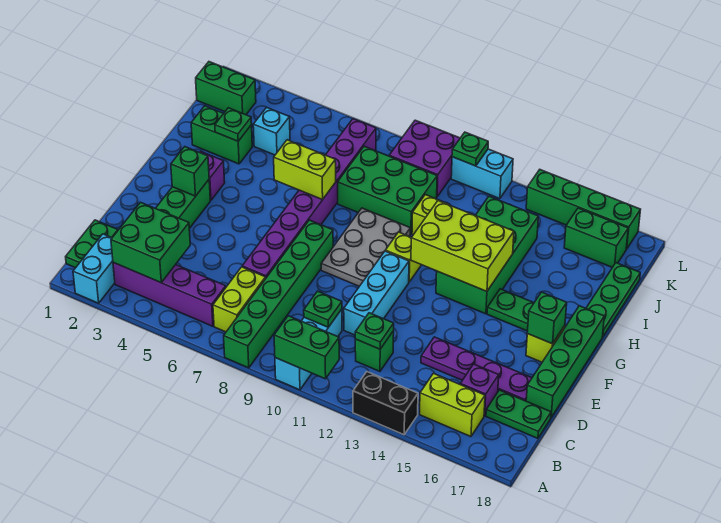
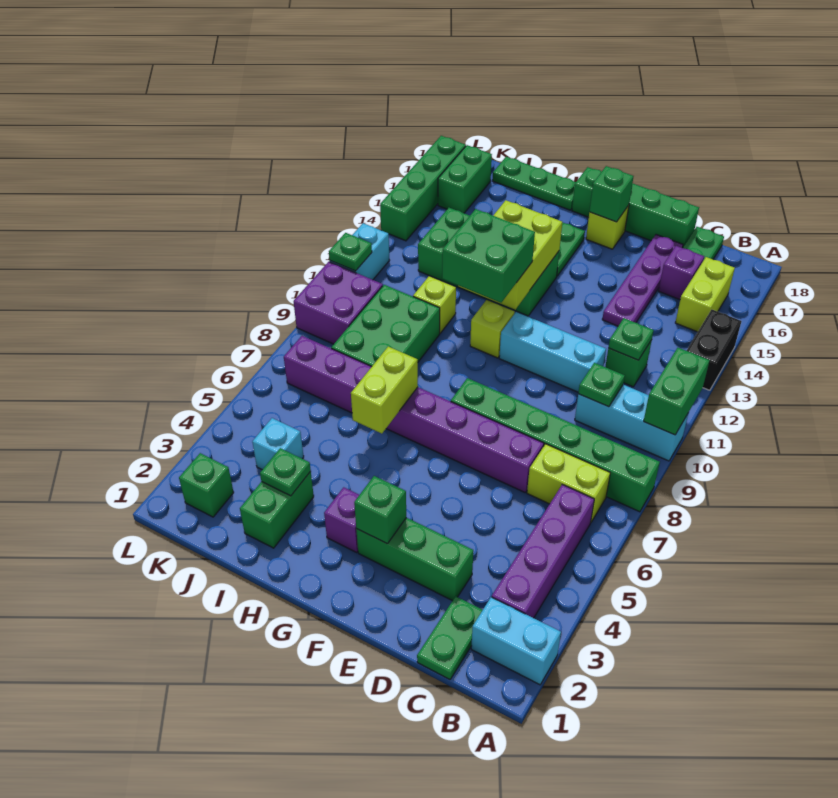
green plate B1:C1 level 1 -> green plate C1:C2 level 1
green brick B3:C4 level 2 -> green brick G11:H12 level 3
grey plate F9:H10 level 1 -> none
green brick K1:K2 level 1 -> green brick K2 level 1

